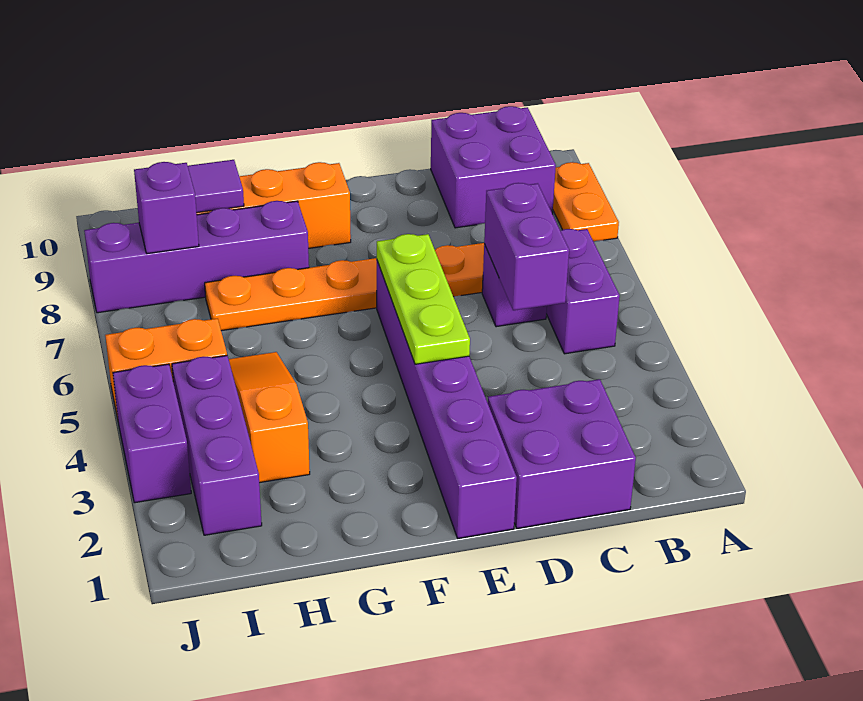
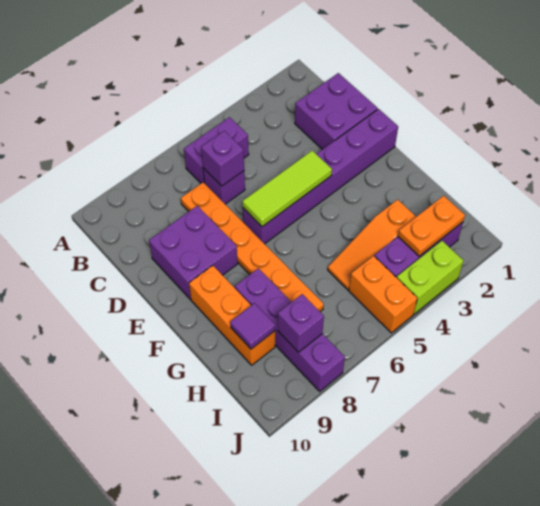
orange plate A8:A9 level 1 -> orange plate I2:I3 level 2
purple brick B9:C10 level 1 -> purple brick D8:E9 level 1
purple brick C5:C6 level 2 -> purple brick C6 level 2
lime plate E4:E6 level 2 -> lime tile E4:E6 level 2
purple brick J3:J4 level 1 -> lime brick J3:J4 level 1

